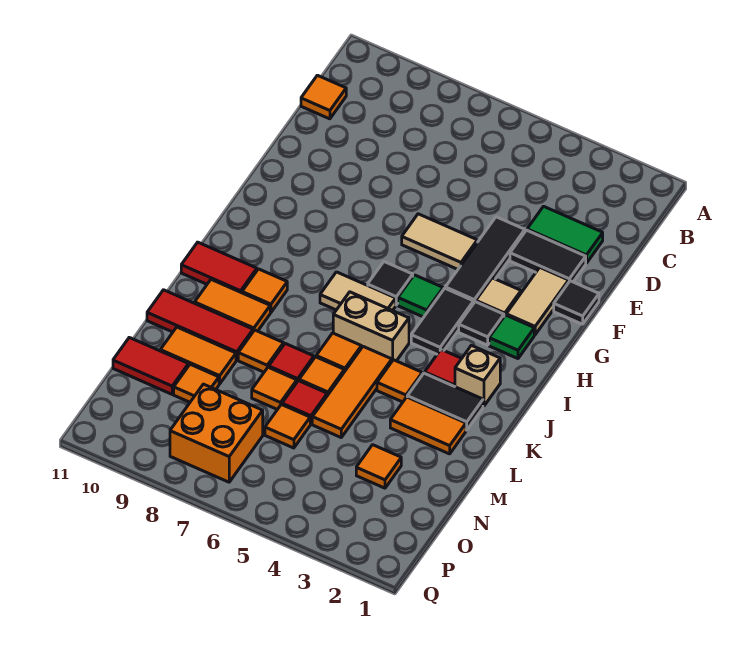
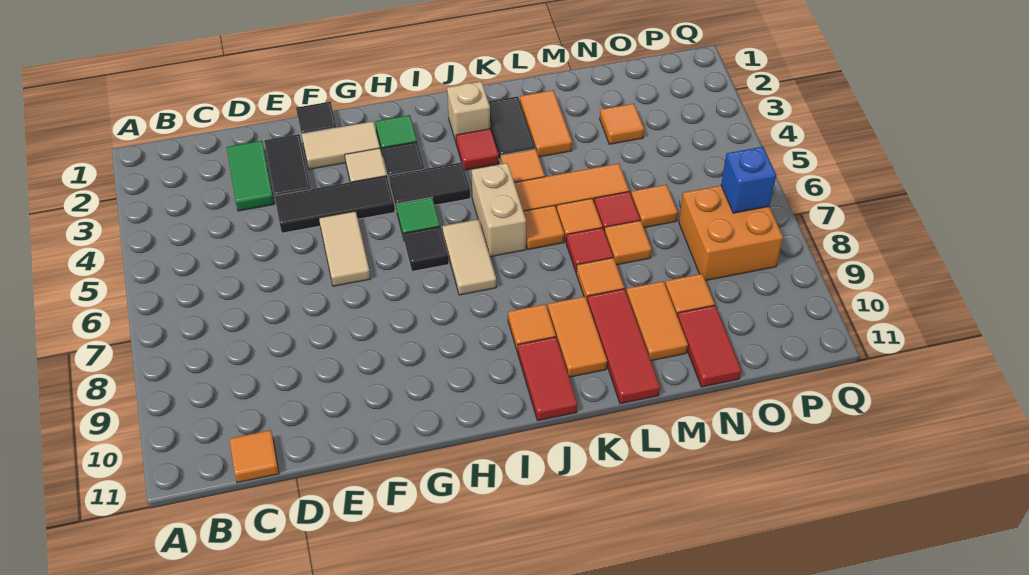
none -> blue brick P7 level 2

